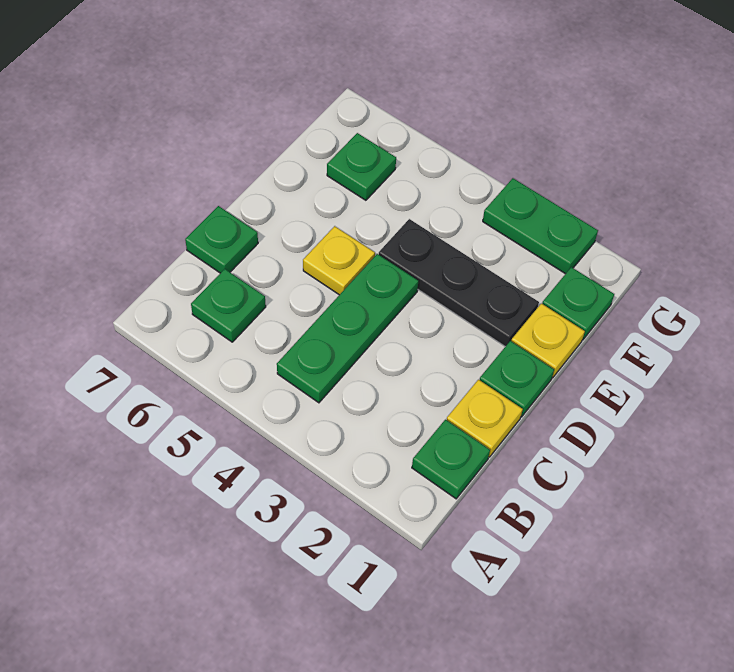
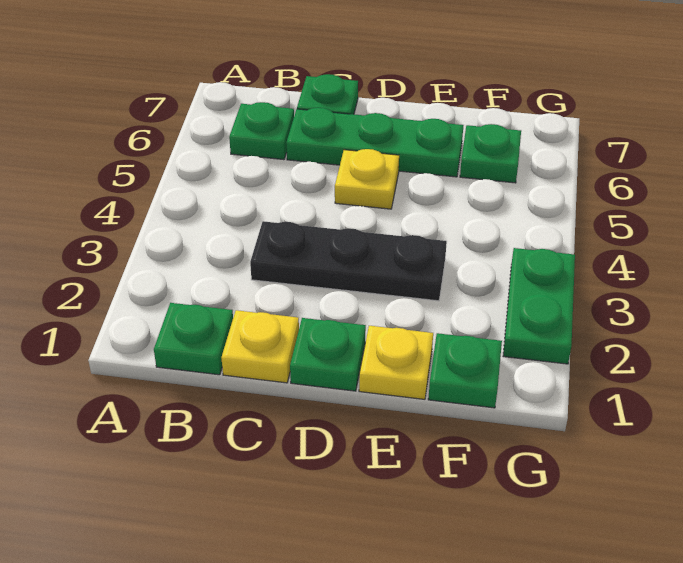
green plate B4:D4 level 1 -> green plate C6:E6 level 1
black plate E2:E4 level 1 -> black plate C3:E3 level 1

